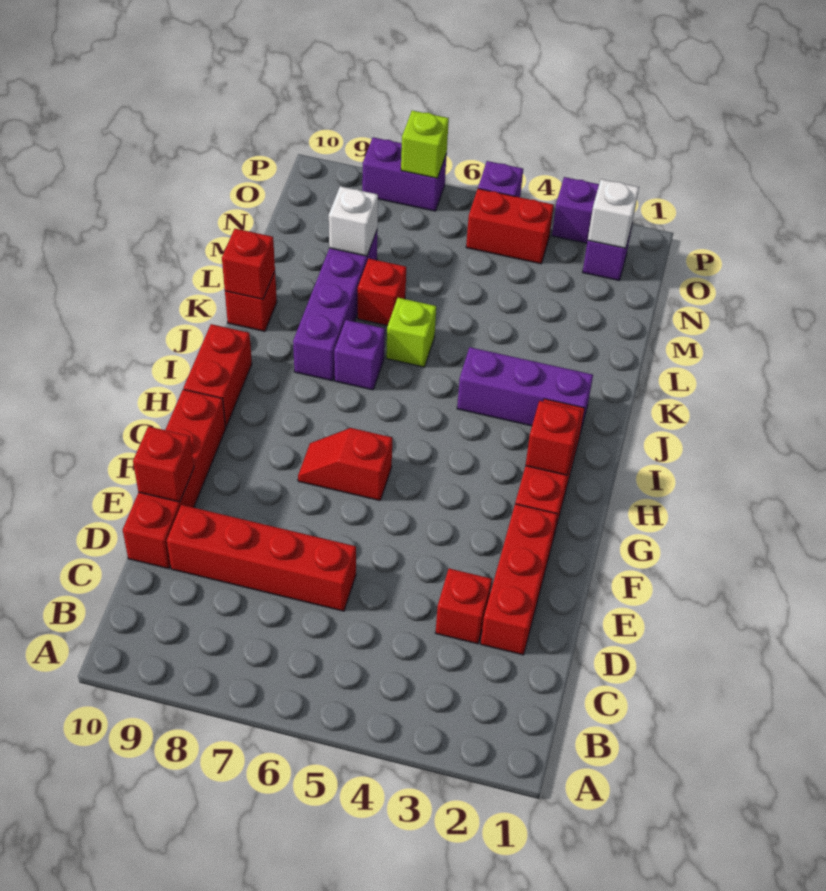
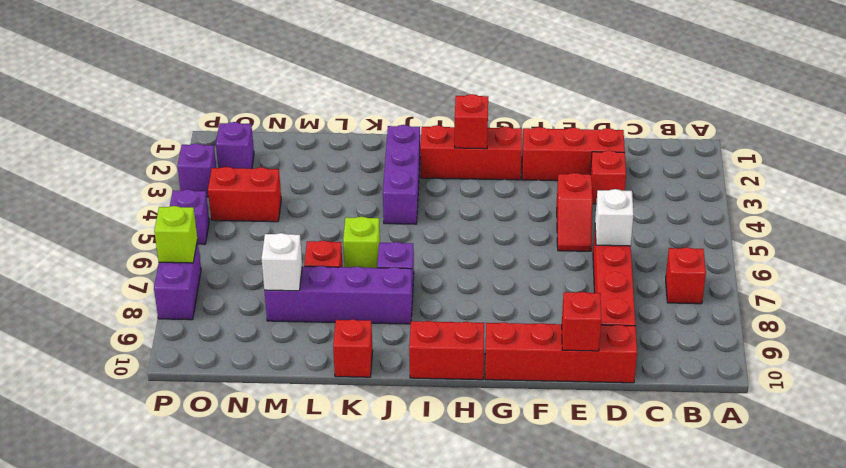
red slope G6:G7 level 1 top 6 -> red slope E4:E5 level 1 top 4
red brick K10 level 2 -> red brick B7 level 1
white brick O2 level 2 -> white brick D6 level 2
red brick O4:O5 level 1 -> red brick N4:O4 level 1

